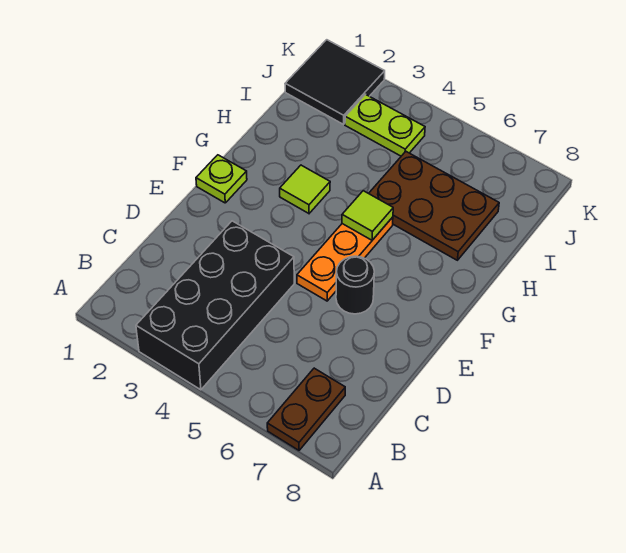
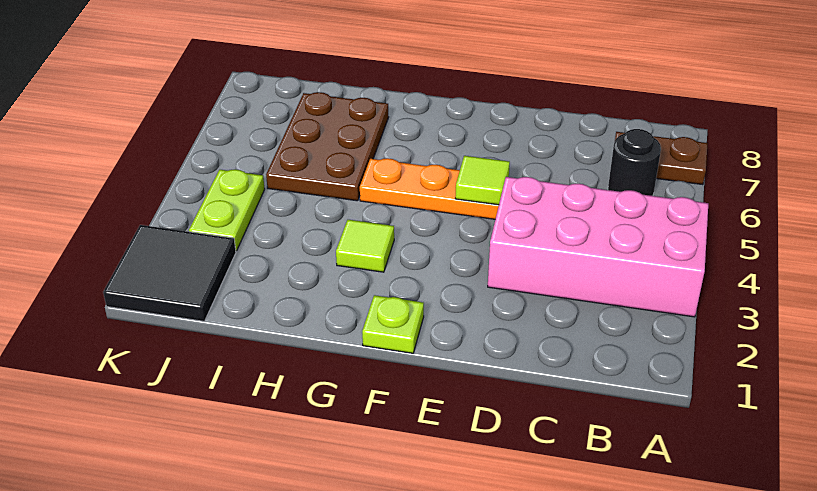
black brick A3:D4 level 1 -> pink brick A3:D4 level 1
black round brick E6 level 1 -> black round brick B6 level 1
lime tile G5 level 2 -> lime tile E5 level 2

